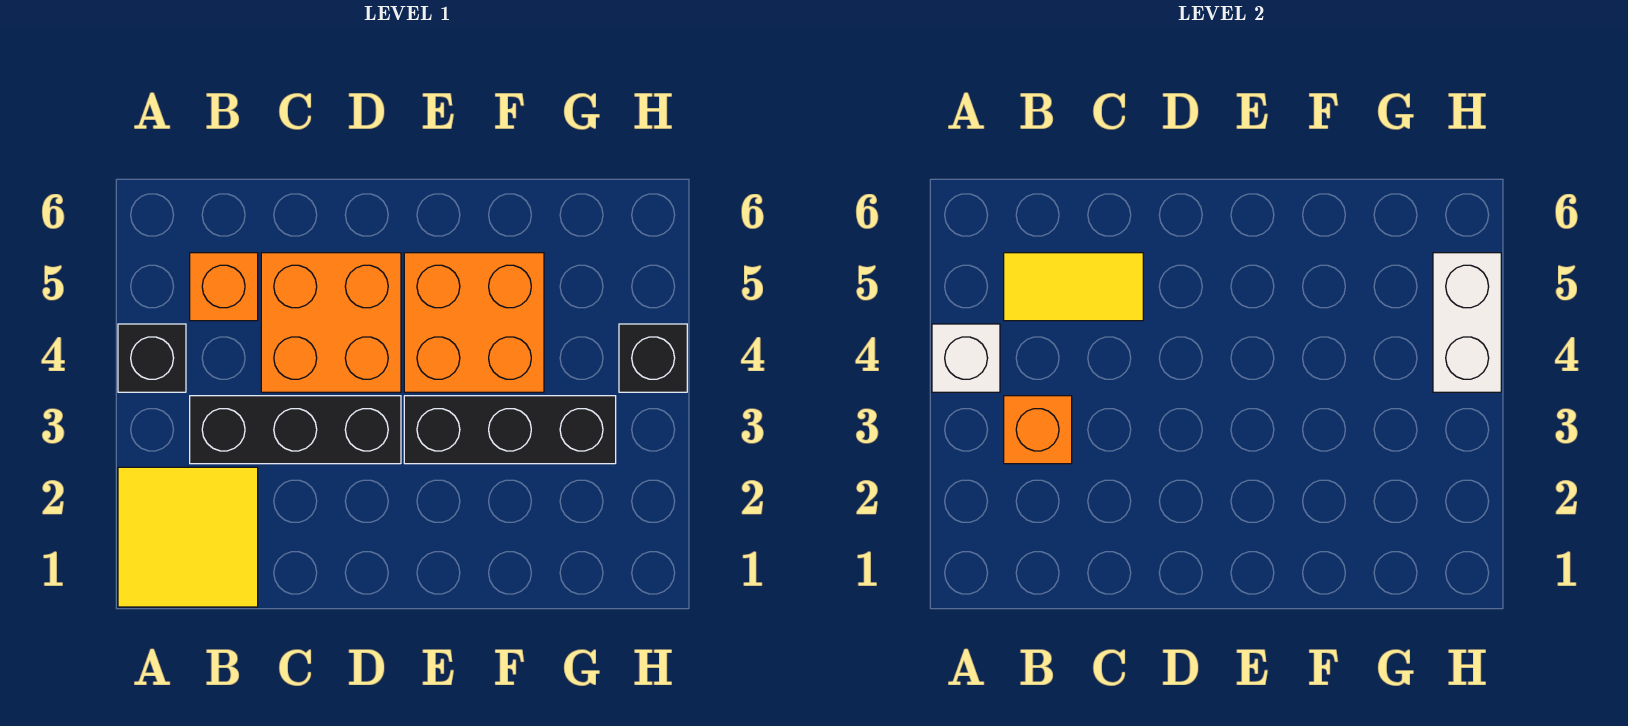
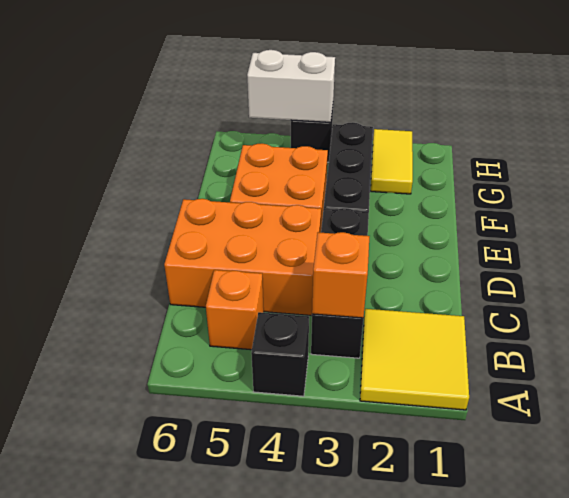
white brick A4 level 2 -> none
yellow tile B5:C5 level 2 -> yellow tile G2:H2 level 1
orange brick C4:D5 level 1 -> orange brick C4:D6 level 1

